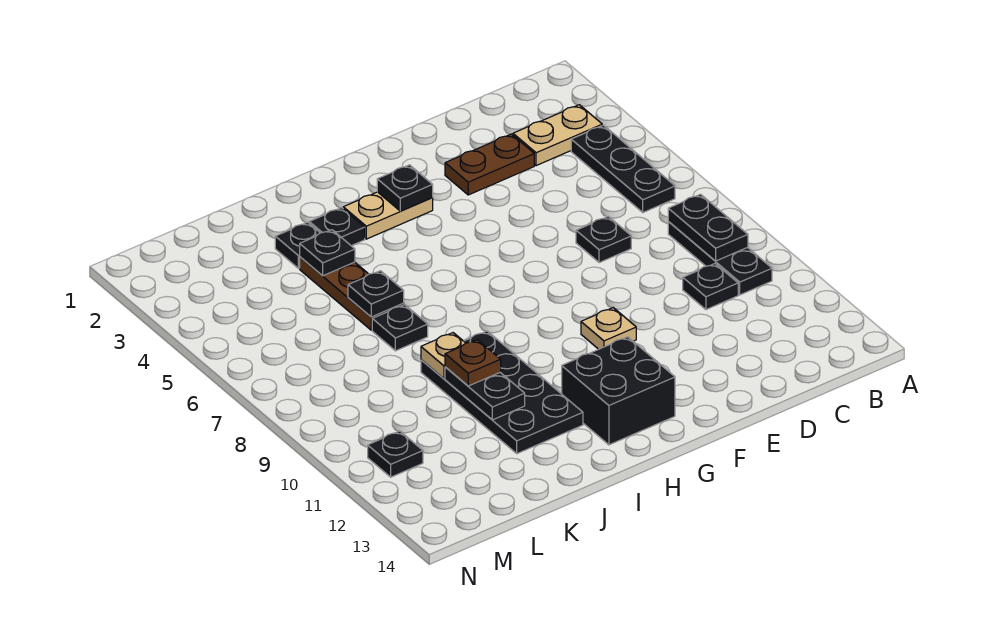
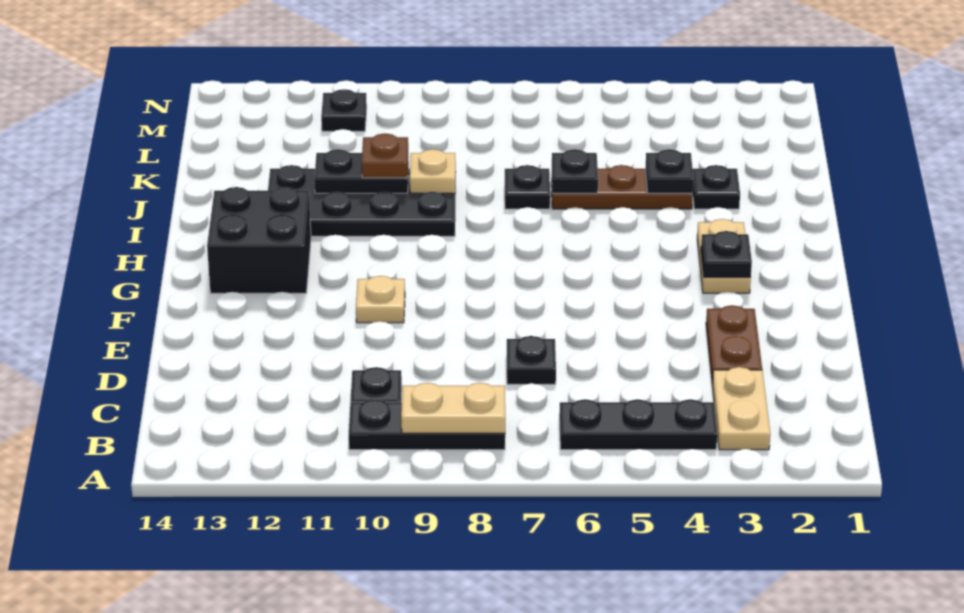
black plate B8:B9 level 2 -> tan plate B8:B9 level 2
black plate I3 level 1 -> none

